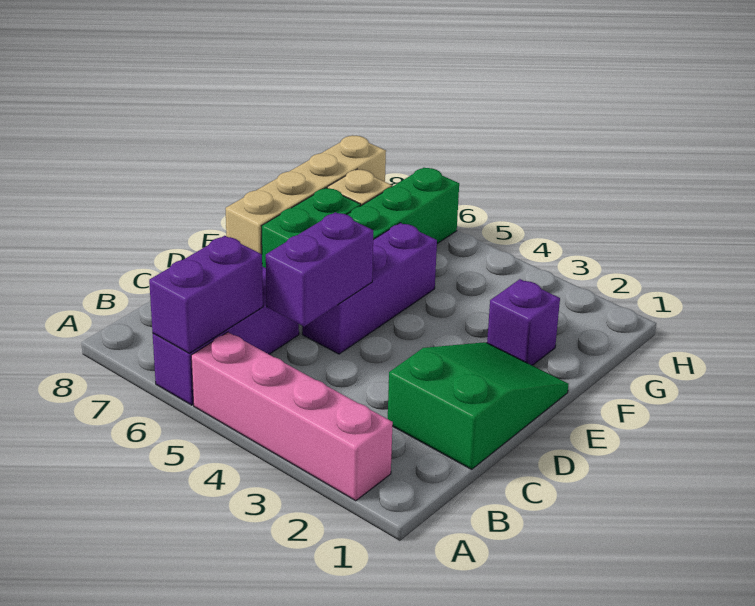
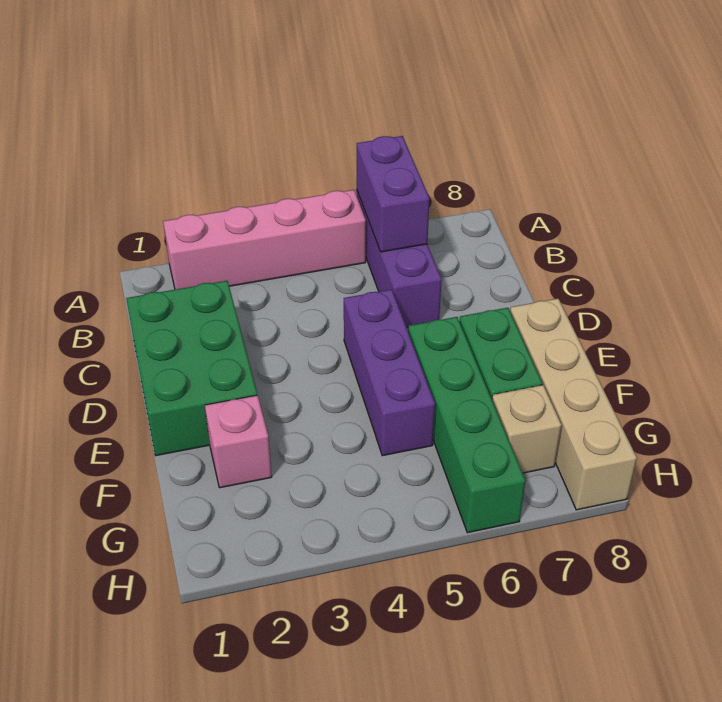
green slope C1:E2 level 1 top C -> green brick C1:E2 level 1
purple brick C5:D5 level 2 -> none
purple brick F2 level 1 -> pink brick F2 level 1

